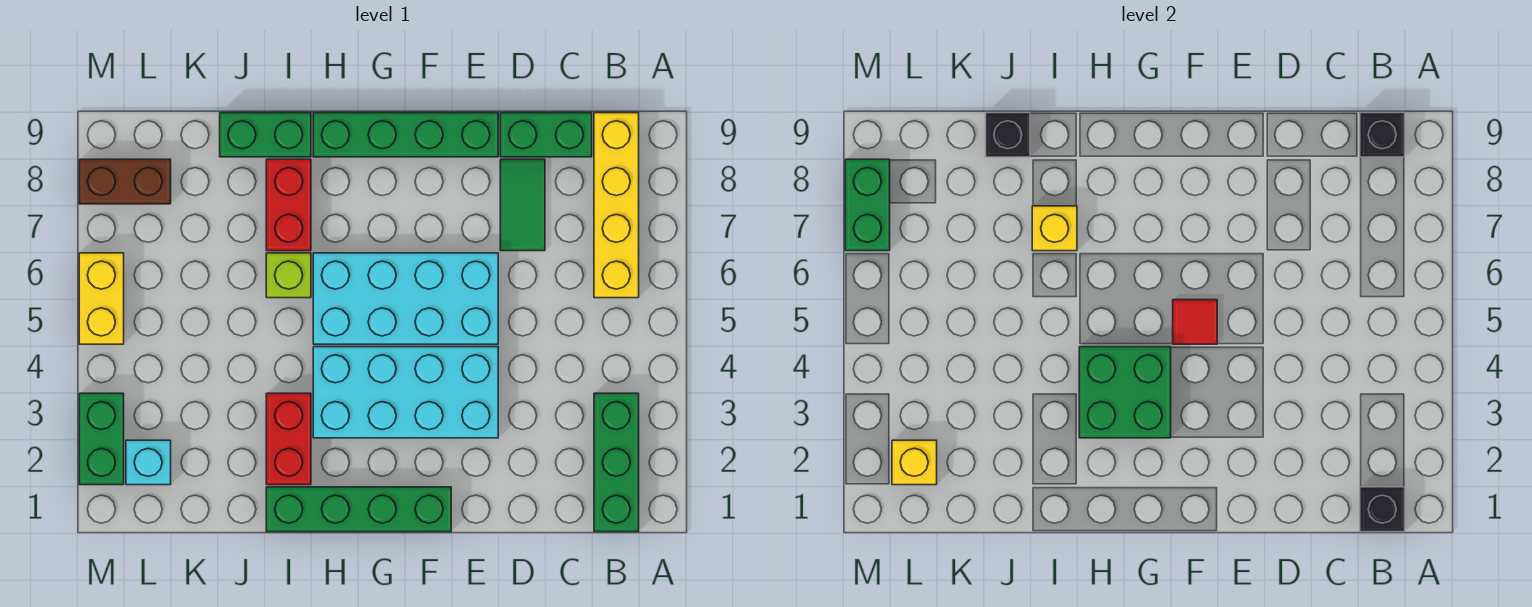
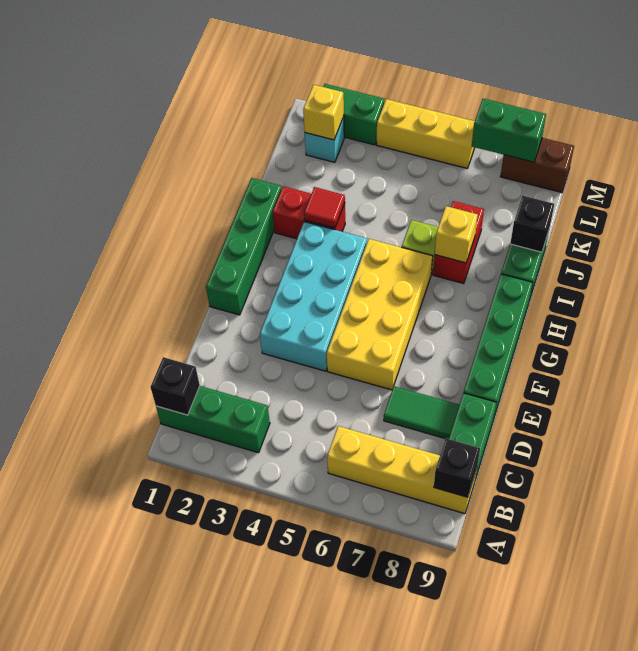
cyan brick E5:H6 level 1 -> yellow brick E5:H6 level 1
red tile F5 level 2 -> red tile I3 level 2
green brick G3:H4 level 2 -> none
red brick I7:I8 level 1 -> red brick I7:J7 level 1
brown brick L8:M8 level 1 -> brown brick M8:M9 level 1
yellow brick M5:M6 level 1 -> yellow brick M4:M6 level 1

